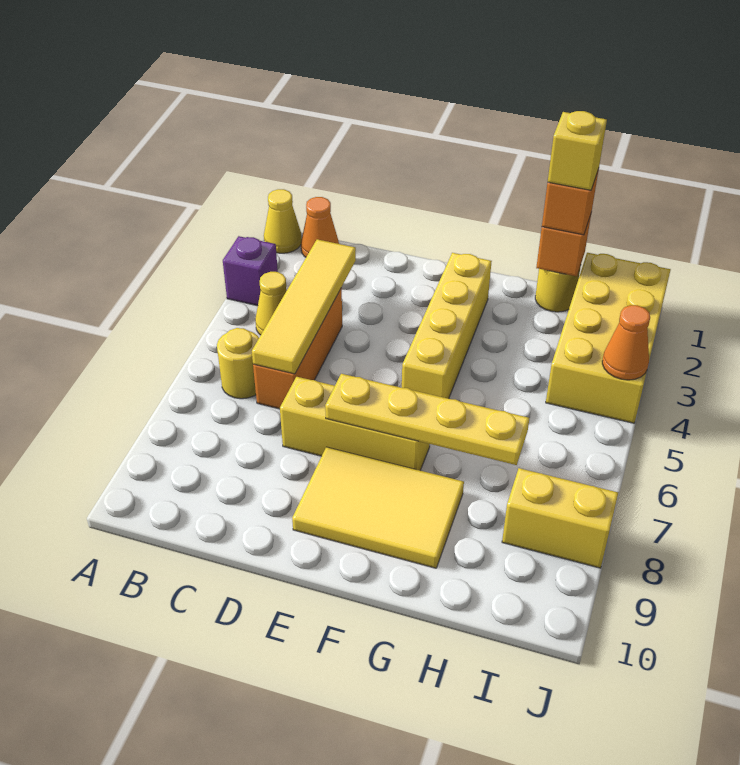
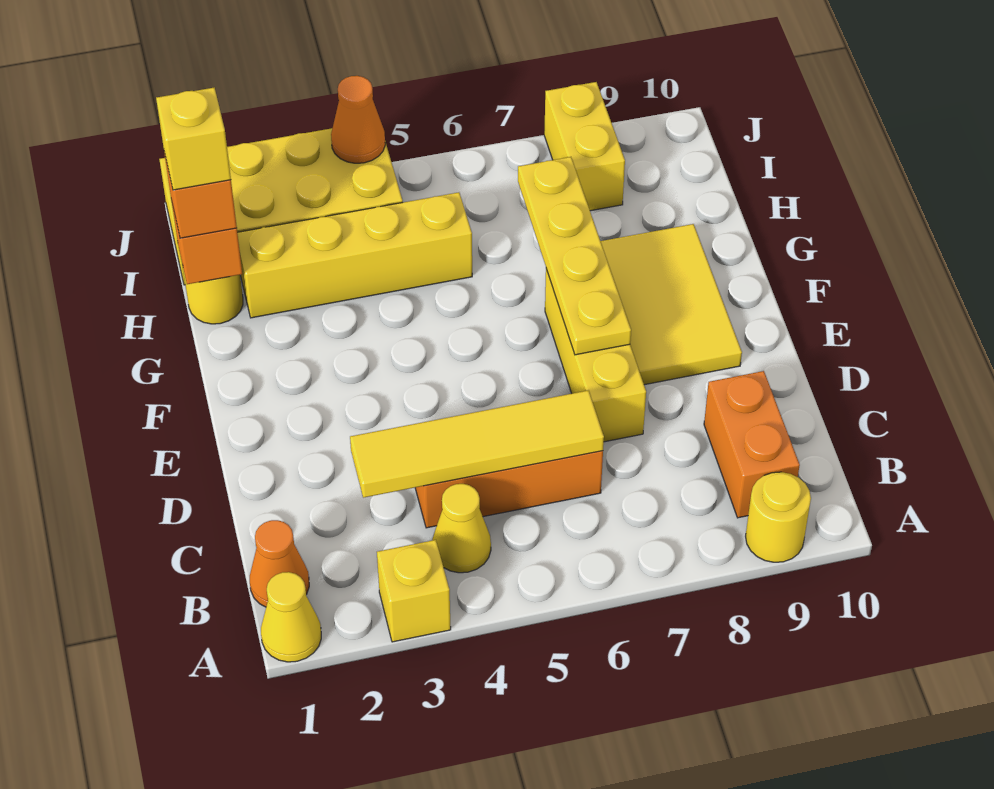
purple brick A3 level 1 -> yellow brick A3 level 1
yellow round brick B6 level 1 -> yellow round brick A9 level 1
none -> orange brick B9:C9 level 1
yellow brick F2:F5 level 1 -> yellow brick H2:H5 level 1

